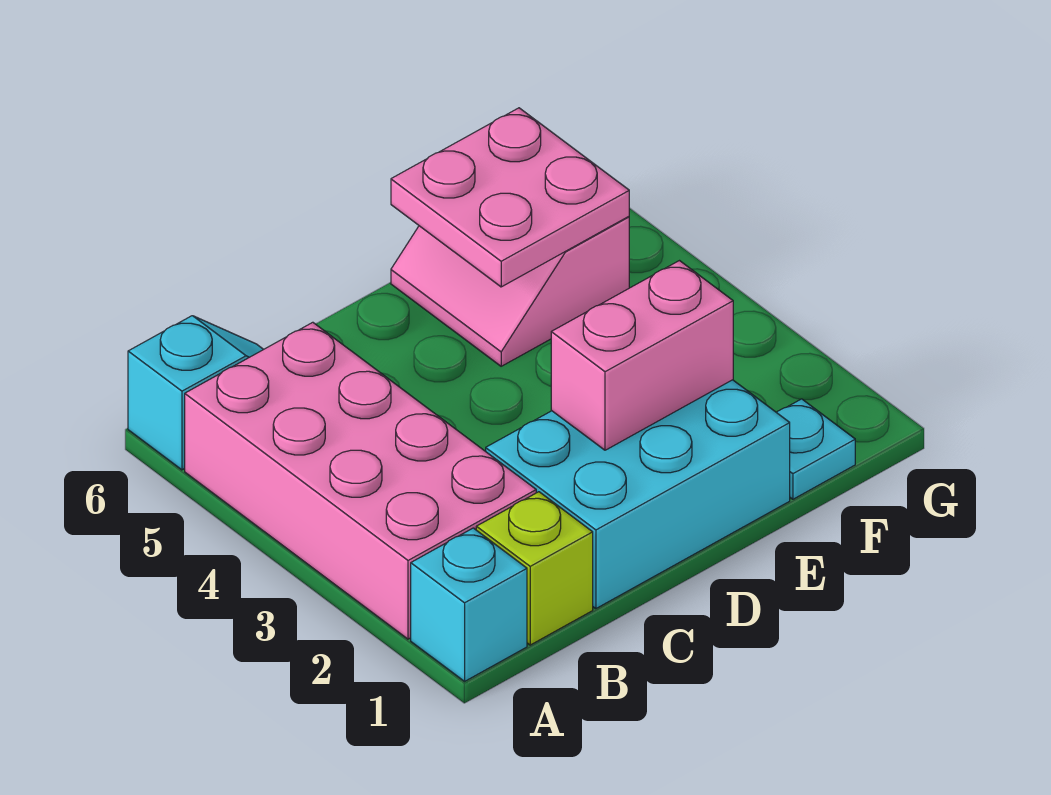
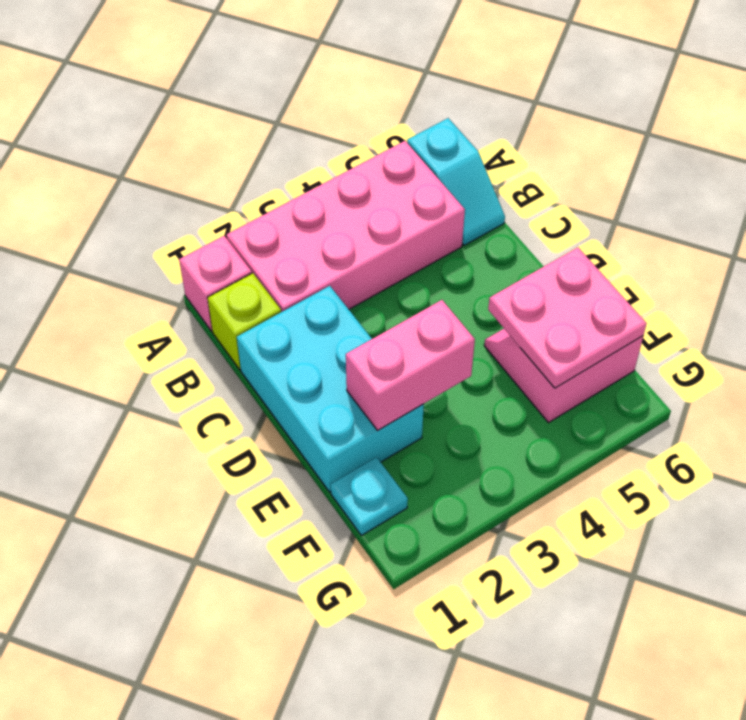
cyan brick A1 level 1 -> pink brick A1 level 1
pink brick D2:E2 level 2 -> pink brick E2:E3 level 2

